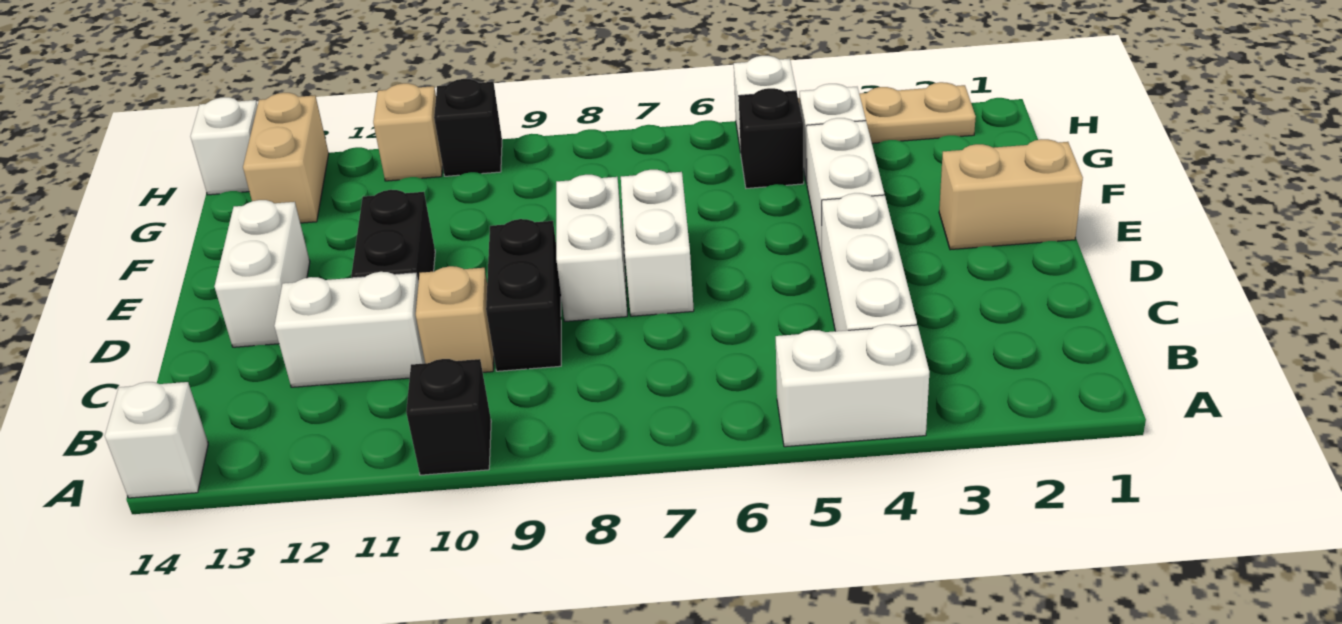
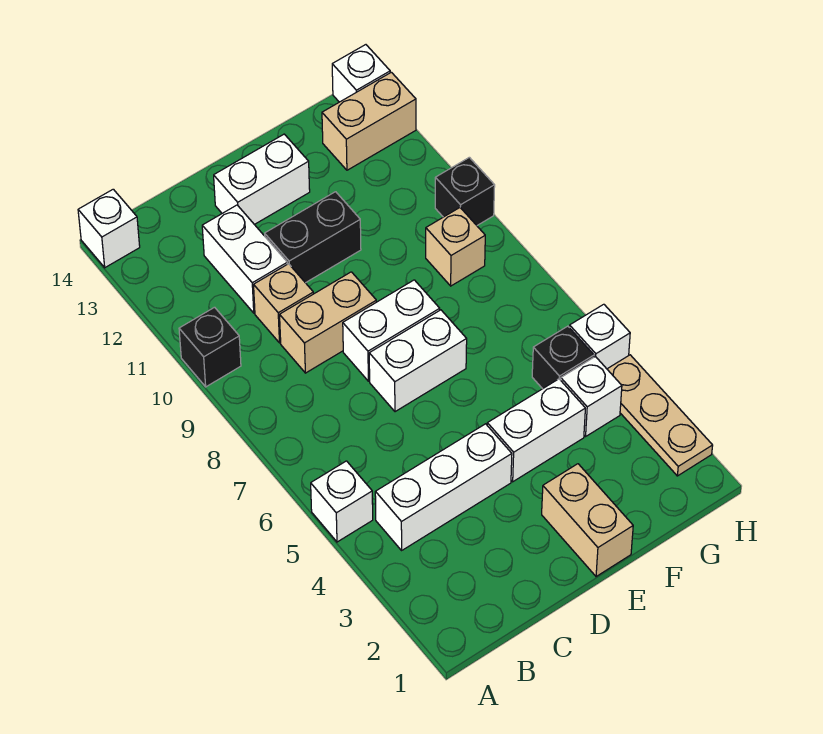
white brick A4:A5 level 1 -> white brick A5 level 1
black brick C9:D9 level 1 -> tan brick C9:D9 level 1
tan brick H11 level 1 -> tan brick G9 level 1

